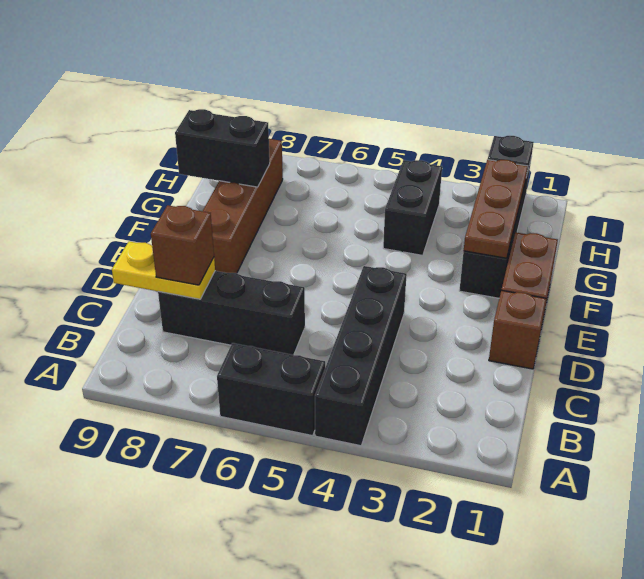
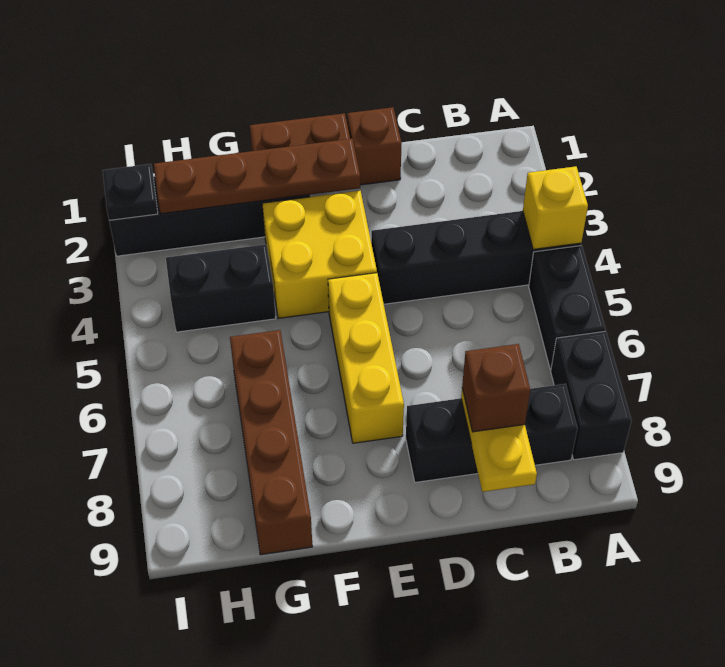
none -> yellow brick A4 level 2
black brick C6:C8 level 1 -> black brick B8:D8 level 1
none -> yellow brick E3:F4 level 1
none -> yellow brick E5:E7 level 1
brown brick E8:H8 level 1 -> brown brick G6:G9 level 1
brown plate F2:H2 level 2 -> brown plate E2:H2 level 2
black brick G8:G9 level 2 -> black brick A7:A8 level 1

